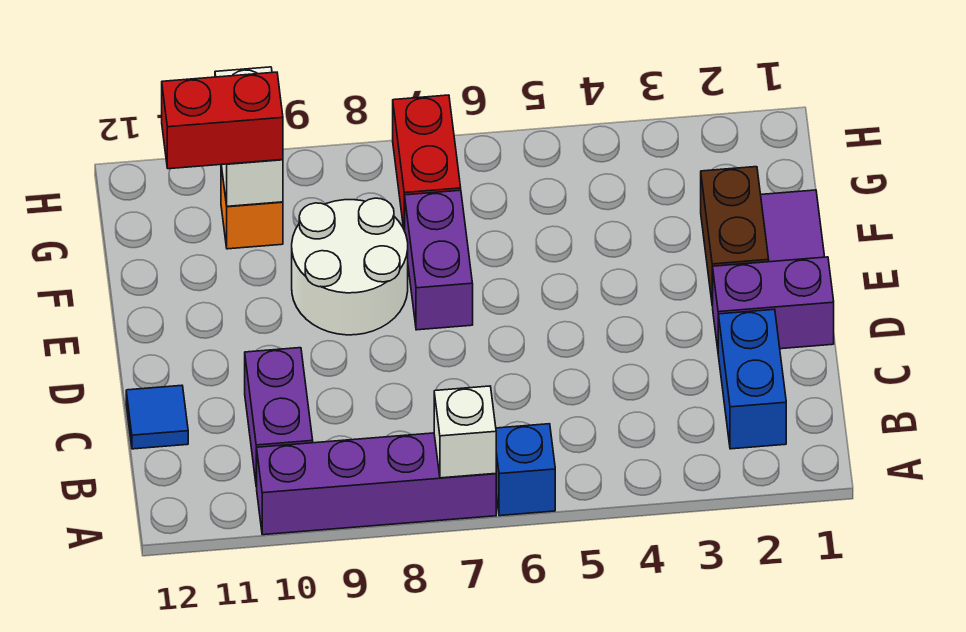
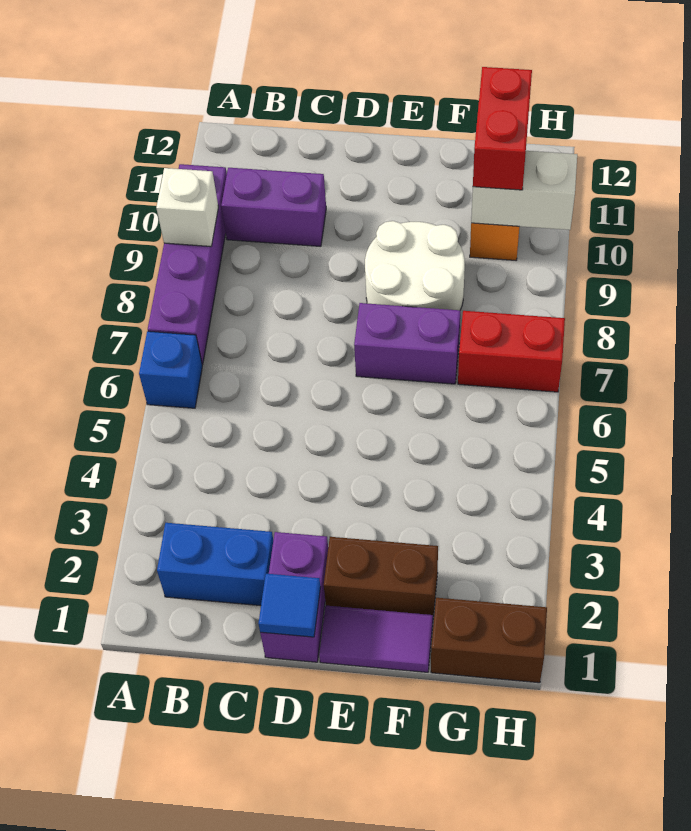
white brick A7 level 2 -> white brick A9 level 2
blue tile C12 level 1 -> blue tile D1 level 2
none -> brown brick G1:H1 level 1

